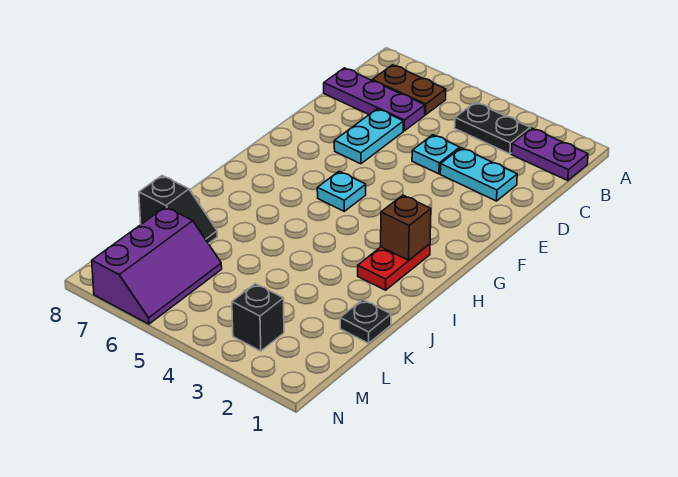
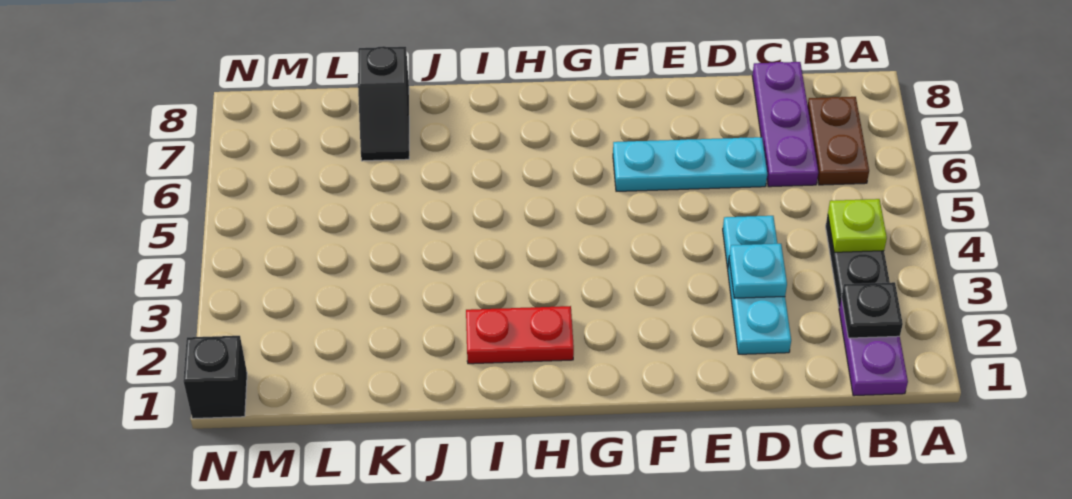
none -> lime plate B4 level 2
cyan plate D6:E6 level 1 -> cyan plate D6:F6 level 1
cyan plate G5 level 1 -> cyan plate D3 level 2
brown brick H2 level 2 -> none
black plate K1 level 1 -> black plate B2 level 2
purple slope L6:N7 level 1 top 7 -> none
black brick M3 level 1 -> black brick N1 level 1

